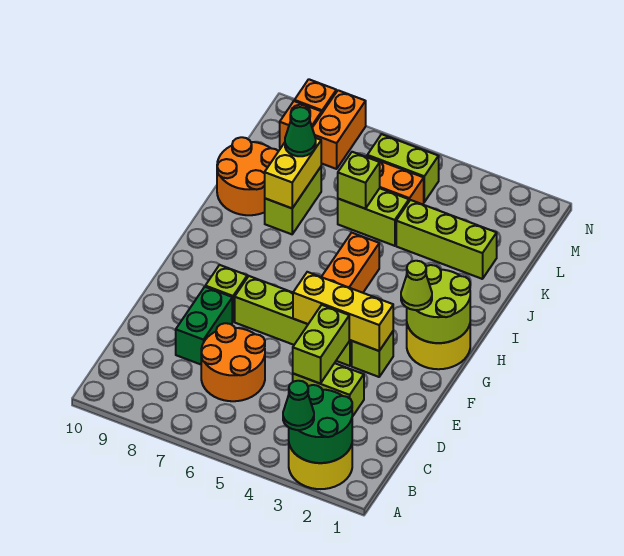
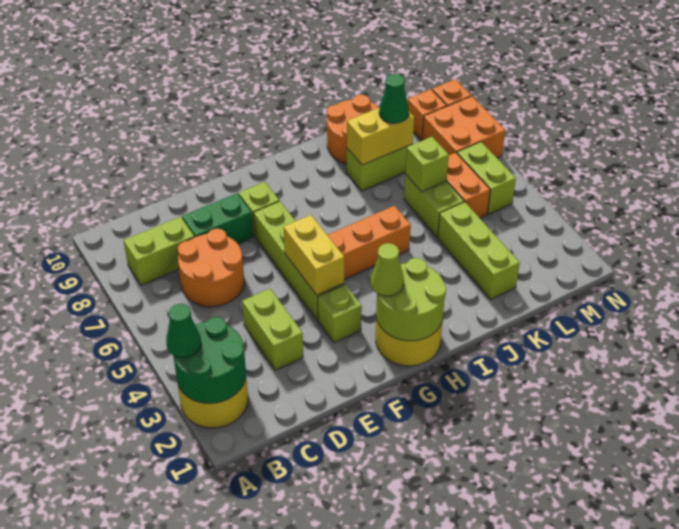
lime brick D4:E4 level 2 -> lime brick B8:C8 level 1
yellow brick F3:F5 level 2 -> yellow brick F4:F5 level 2
orange brick M8:N8 level 1 -> orange brick M7:N8 level 1

